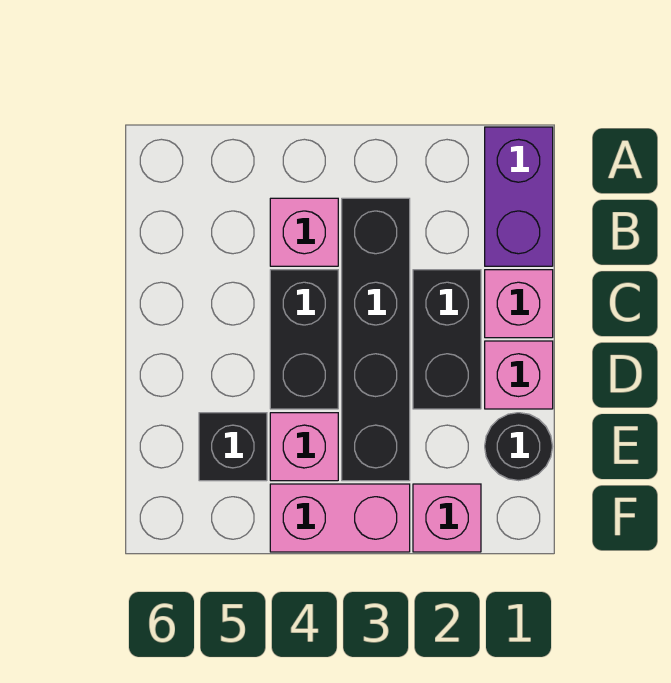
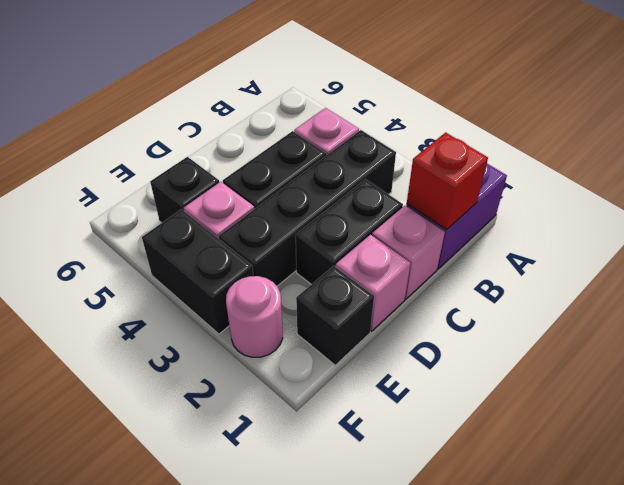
none -> red brick B1 level 2
black round brick E1 level 1 -> black brick E1 level 1
pink brick F2 level 1 -> pink round brick F2 level 1
pink brick F3:F4 level 1 -> black brick F3:F4 level 1

